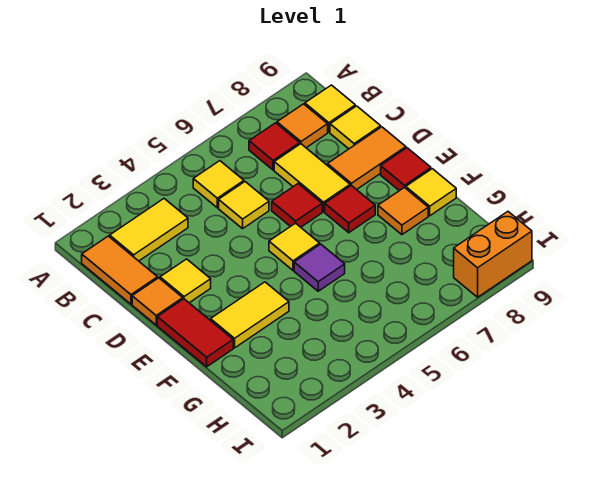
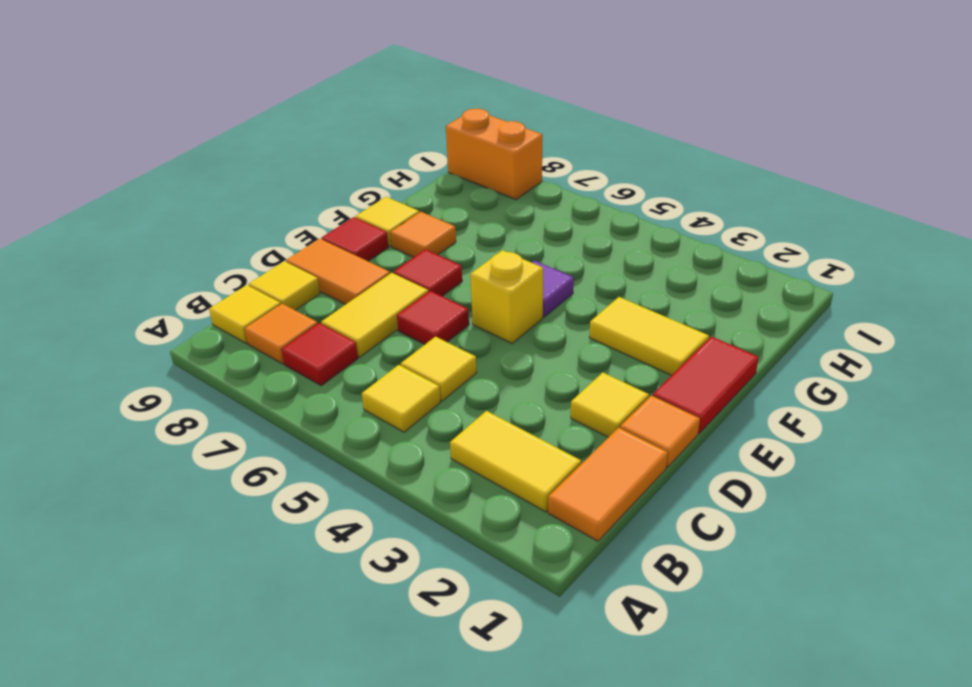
yellow tile E5 level 1 -> yellow brick E5 level 1

